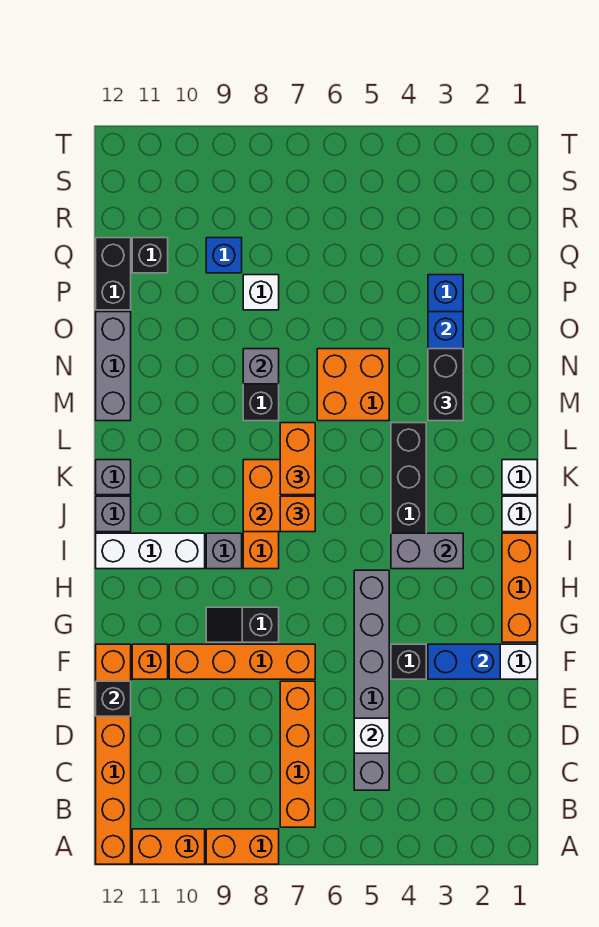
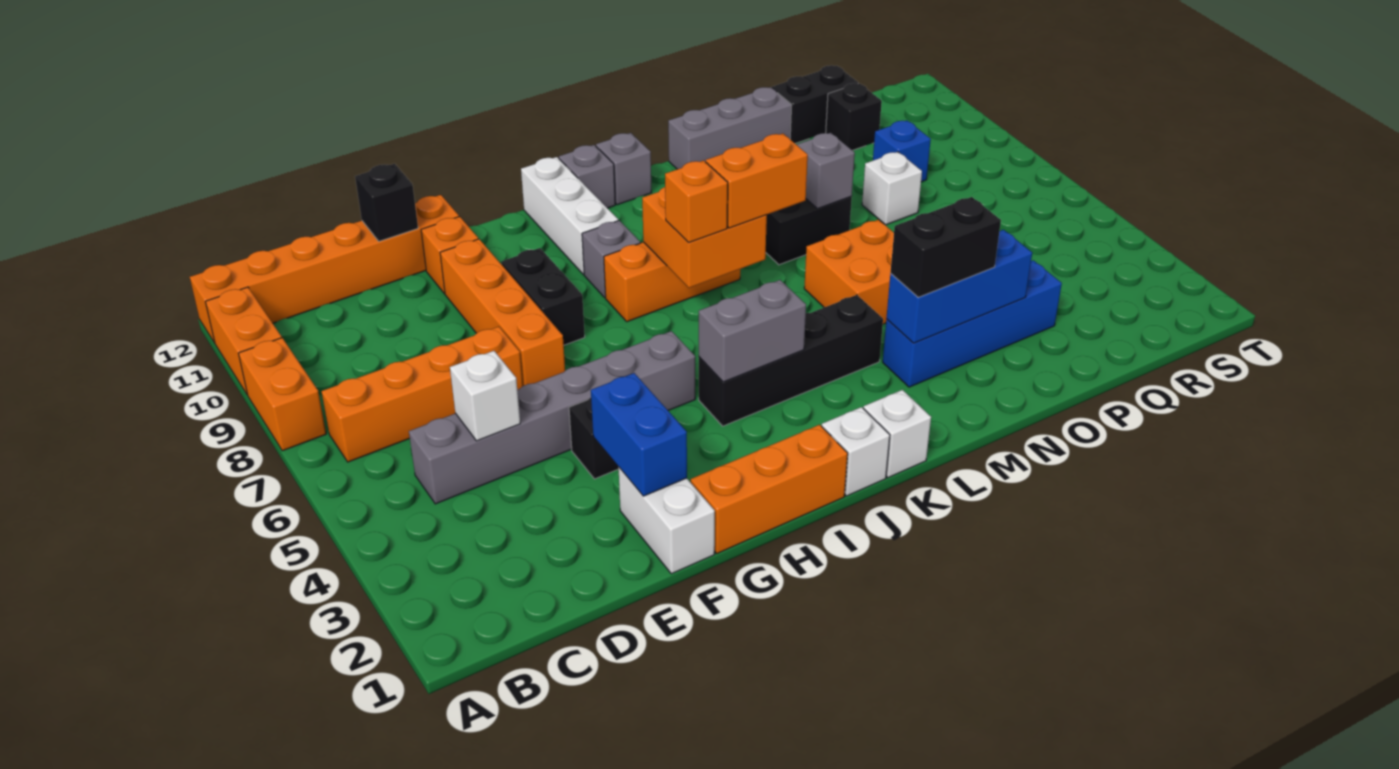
black slope G8:G9 level 1 top 8 -> black brick G8:G9 level 1
grey brick I3:I4 level 2 -> grey brick I4:J4 level 2

